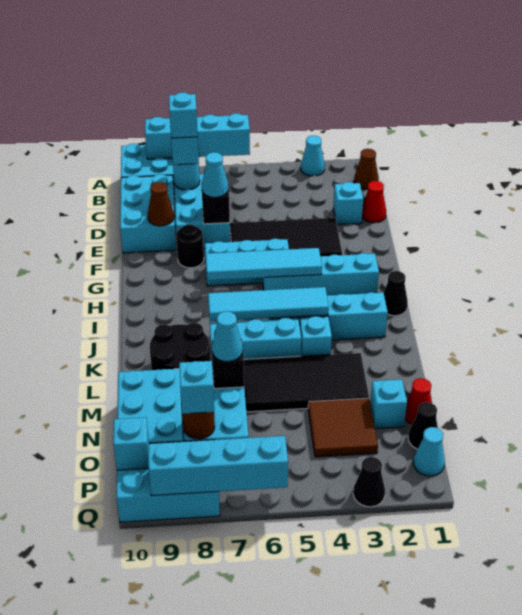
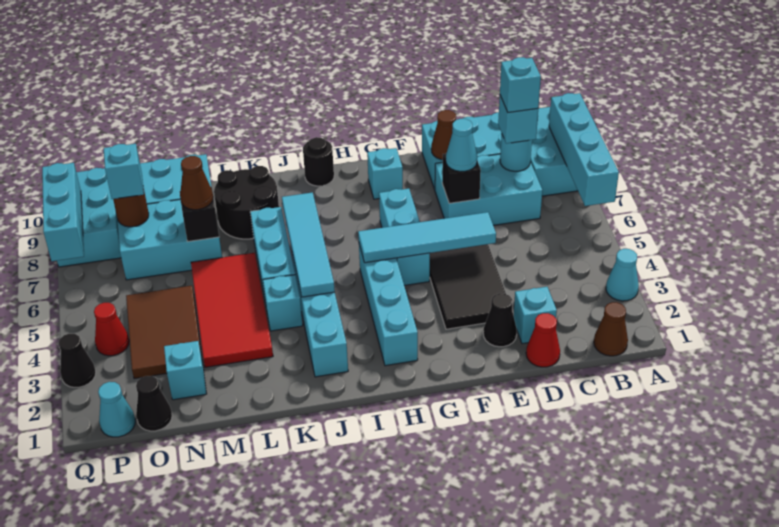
black round brick F8 level 1 -> black round brick I10 level 1
cyan tile H4:H7 level 2 -> cyan tile E5:H5 level 2
black cone I1 level 1 -> black cone E2 level 1
black tile L3:M6 level 1 -> red tile L3:M6 level 1
cyan cone M7 level 3 -> brown cone M7 level 3
red cone N1 level 1 -> red cone P4 level 1
brown tile N3:O4 level 1 -> brown tile N3:O5 level 1
cyan brick P10 level 2 -> cyan brick G9 level 1
cyan brick Q6:Q9 level 2 -> cyan brick Q7:Q9 level 2

